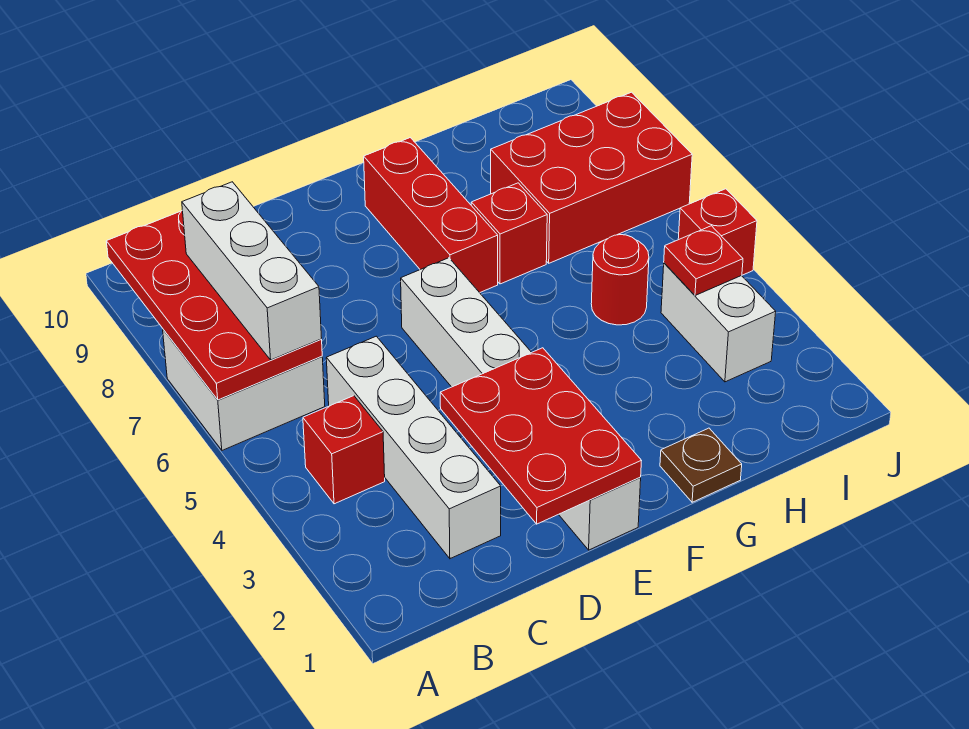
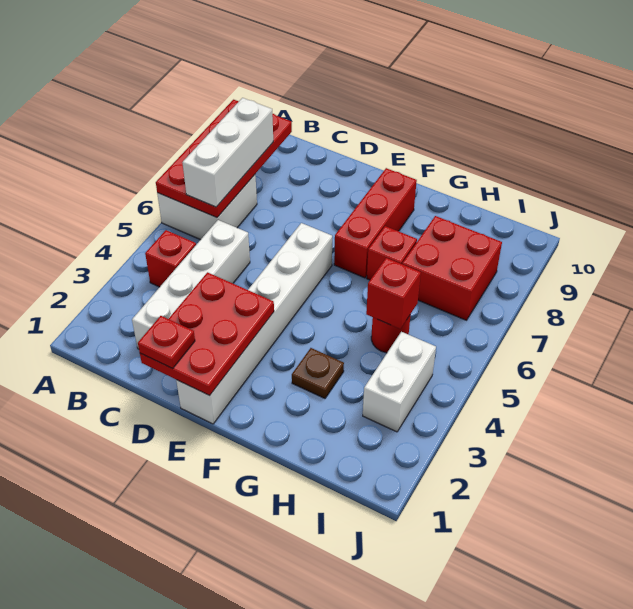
brown plate G1 level 1 -> brown plate G3 level 1
red brick H7:J8 level 1 -> red brick H7:I8 level 1
red plate I4 level 2 -> red plate D1 level 3
red brick J5 level 1 -> red brick H5 level 2

